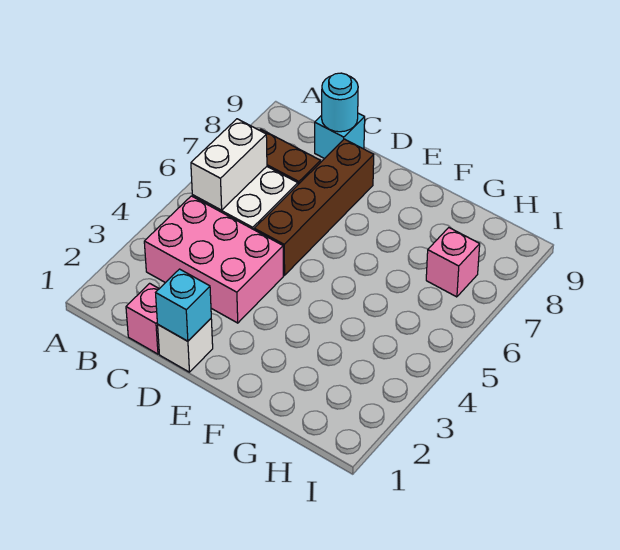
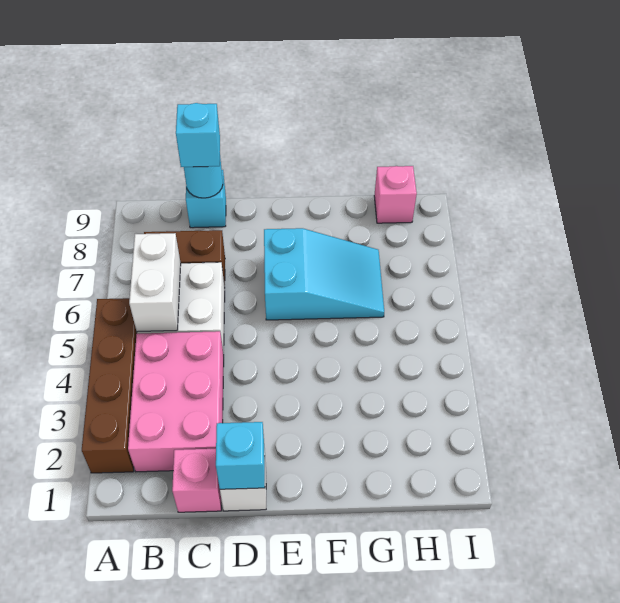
pink brick B3:D4 level 1 -> pink brick B2:C4 level 1
none -> cyan brick C9 level 3
brown brick D5:D8 level 1 -> brown brick A2:A5 level 1
none -> cyan slope E6:G7 level 1 top E
pink brick H7 level 1 -> pink brick H9 level 1

